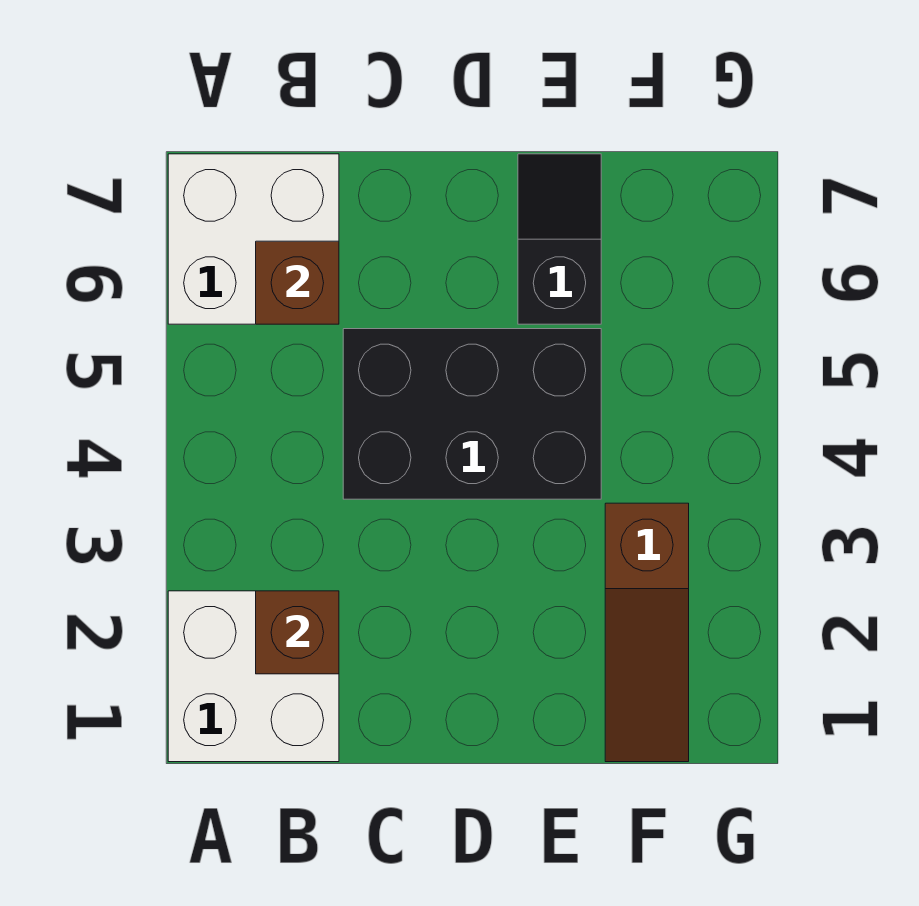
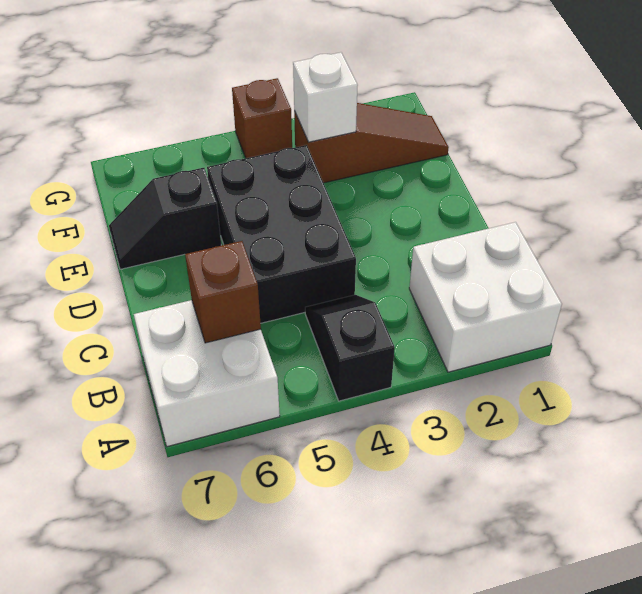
none -> black slope A4:B4 level 1 top A
brown brick B2 level 2 -> brown brick G4 level 1
none -> white brick F3 level 2

